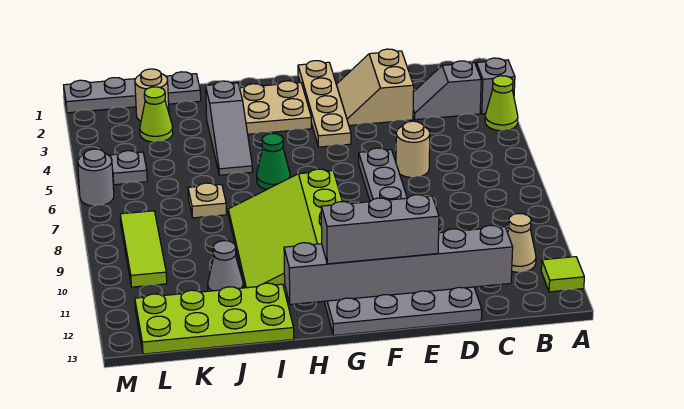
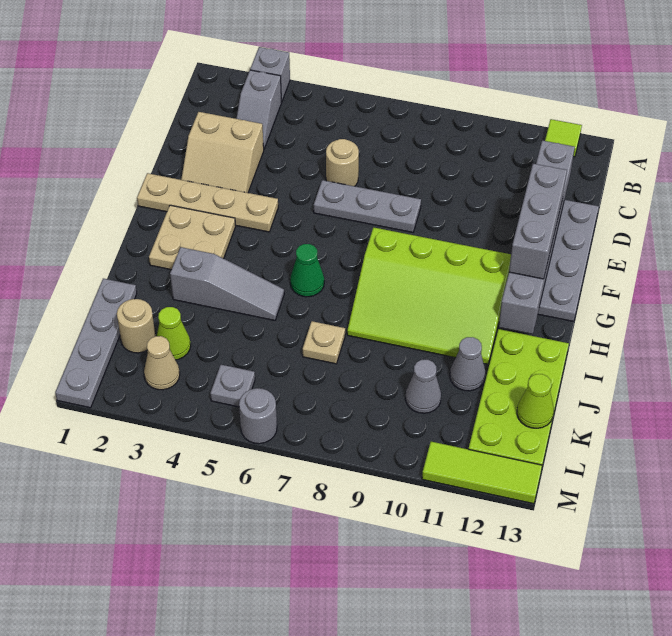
lime cone A4 level 1 -> lime cone K13 level 2
tan cone B11 level 1 -> tan cone L3 level 1
none -> grey cone K10 level 1
lime tile L8:L10 level 1 -> lime tile M11:M13 level 1

